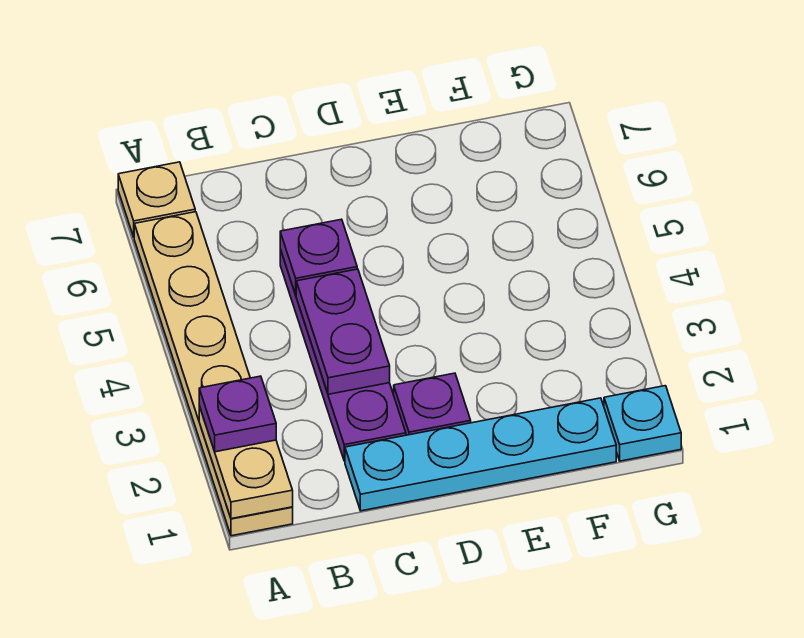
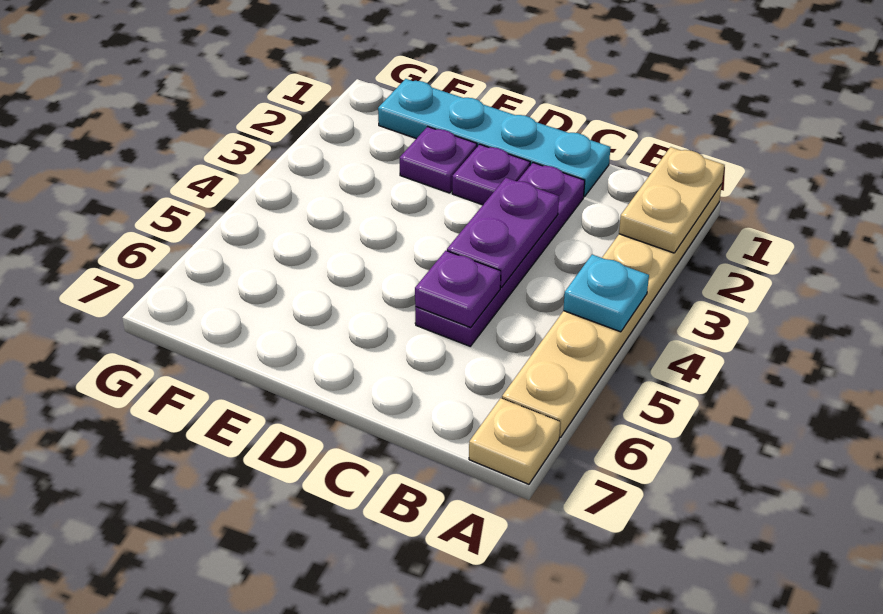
purple plate A2 level 3 -> purple plate E2 level 1
cyan plate G1 level 1 -> cyan plate A4 level 2

